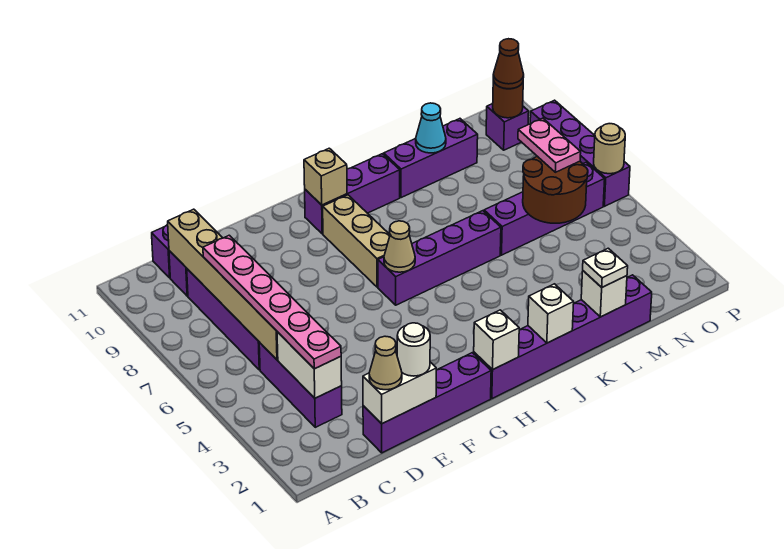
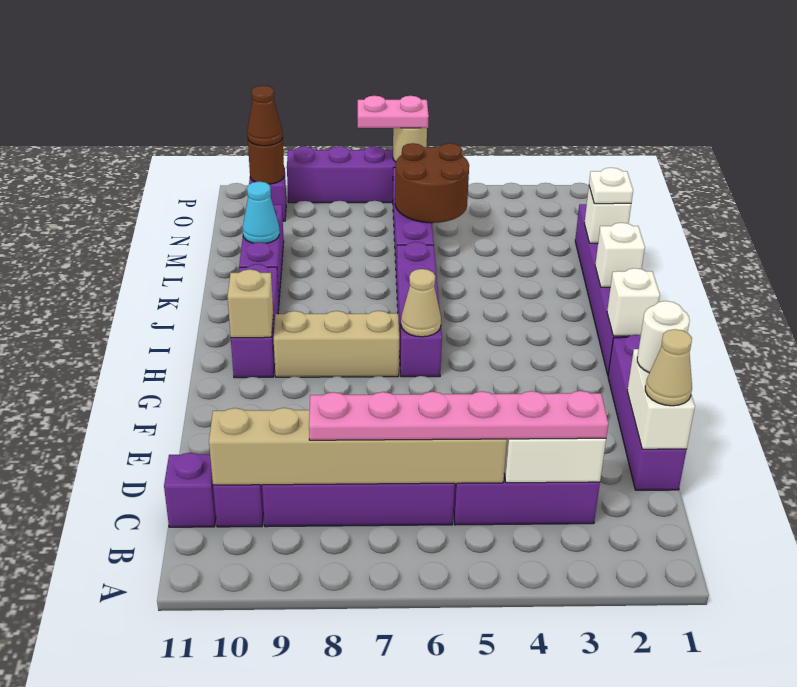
pink plate N6:N7 level 3 -> pink plate P6:P7 level 3

